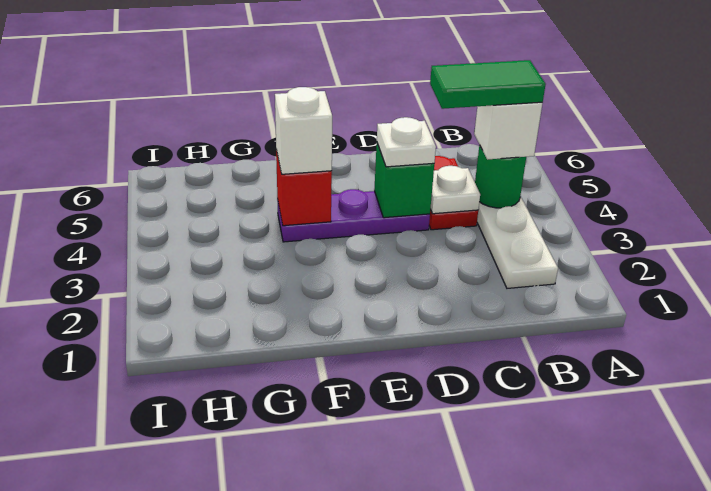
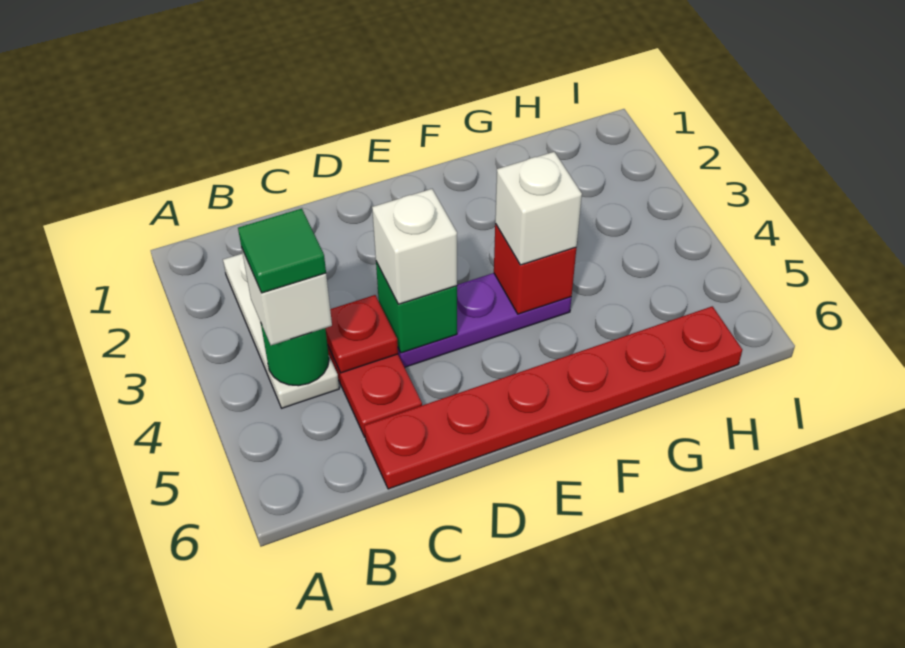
green tile B4:C4 level 4 -> green tile B4 level 4
white plate C4 level 2 -> red plate C4 level 2
none -> red plate C6:H6 level 1
white plate D4 level 3 -> white brick D4 level 3

